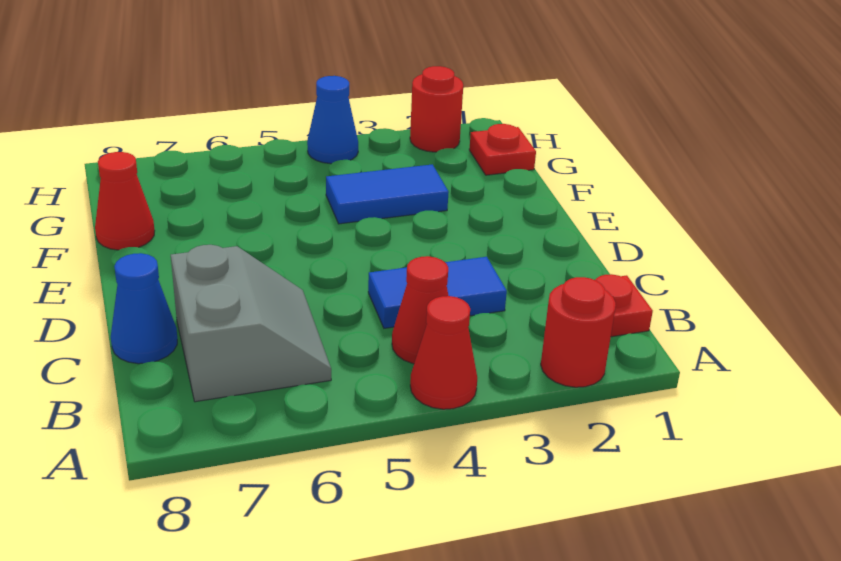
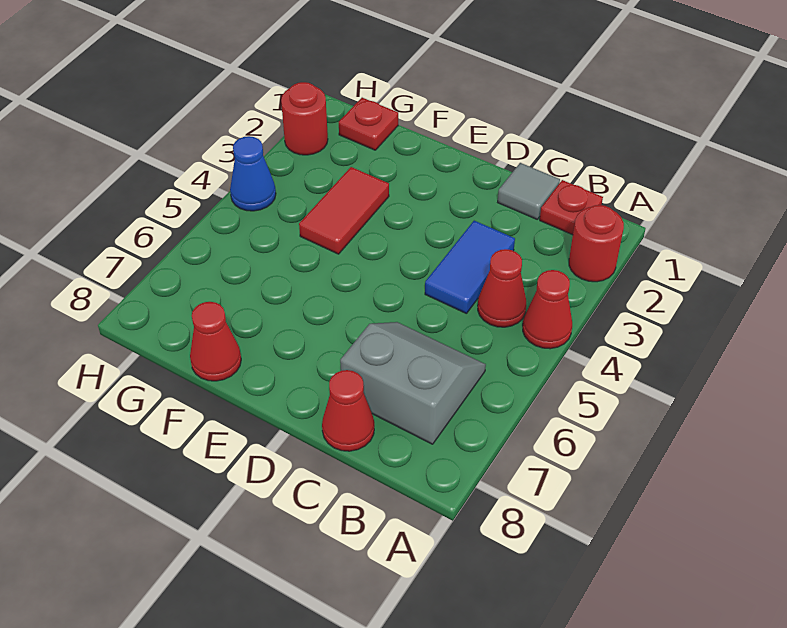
none -> grey tile C1 level 1
blue cone C8 level 1 -> red cone C8 level 1
blue tile F3:F4 level 1 -> red tile F3:F4 level 1

